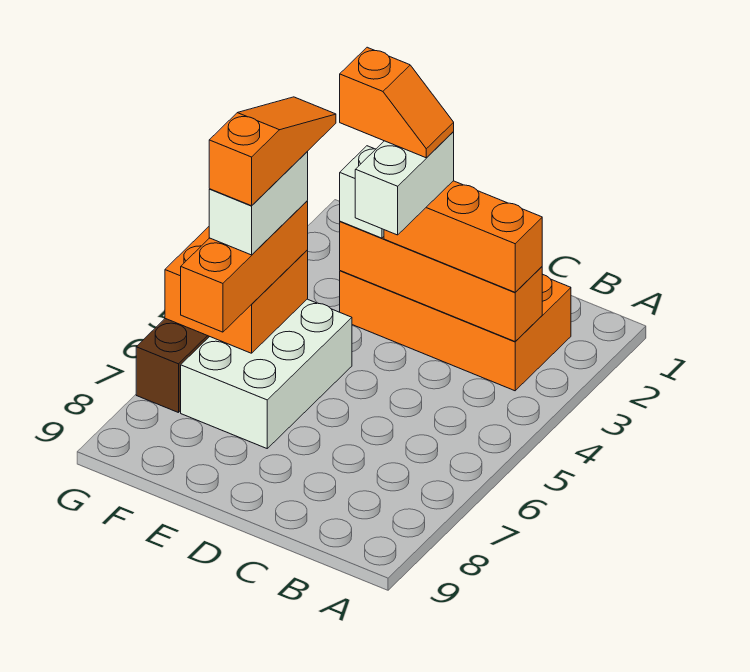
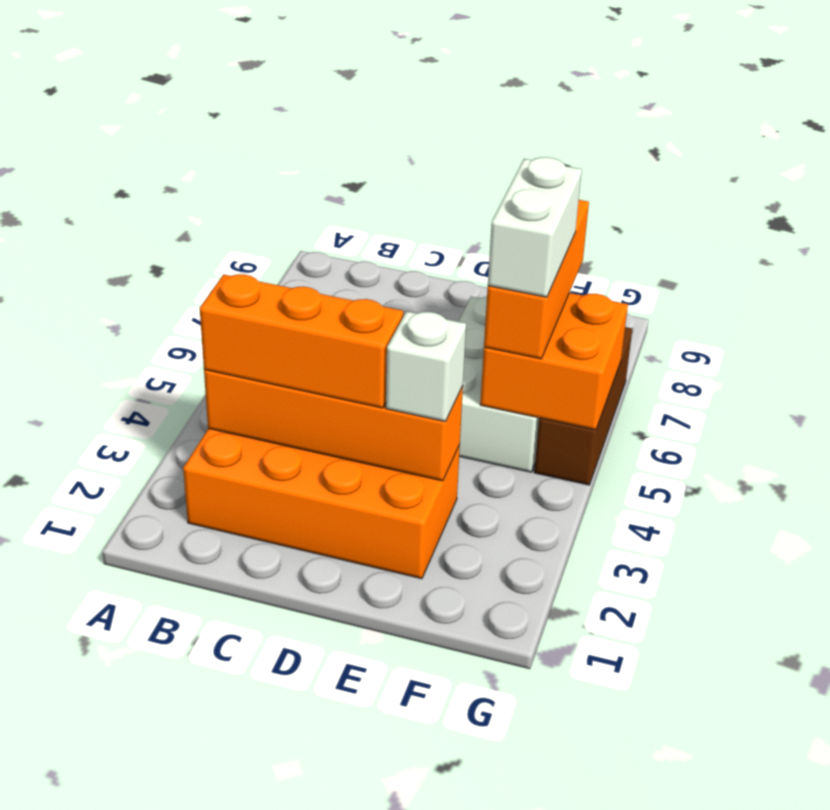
white brick D3:D4 level 4 -> none
orange slope D3:E3 level 5 top E -> none
orange slope F4:F6 level 5 top 6 -> none

